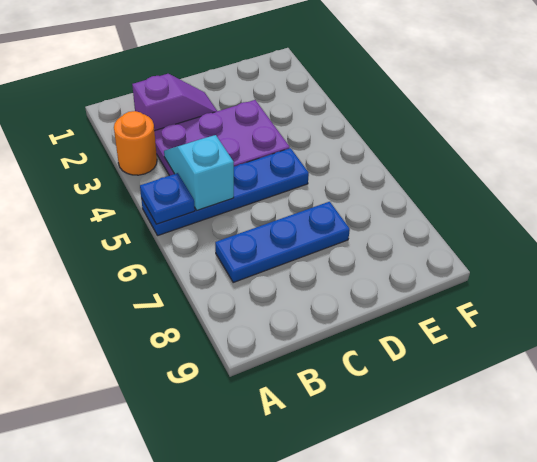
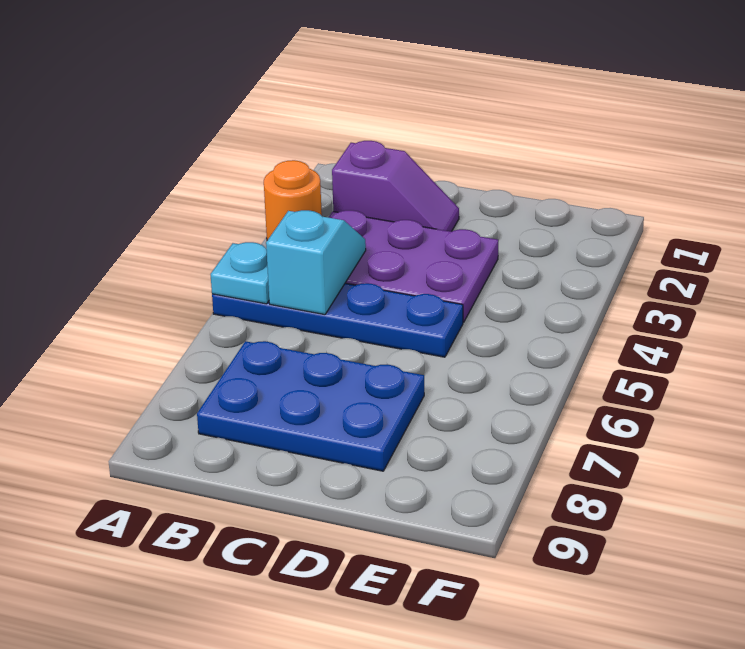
blue plate A5 level 2 -> cyan plate A5 level 2
blue plate B7:D7 level 1 -> blue plate B7:D8 level 1

